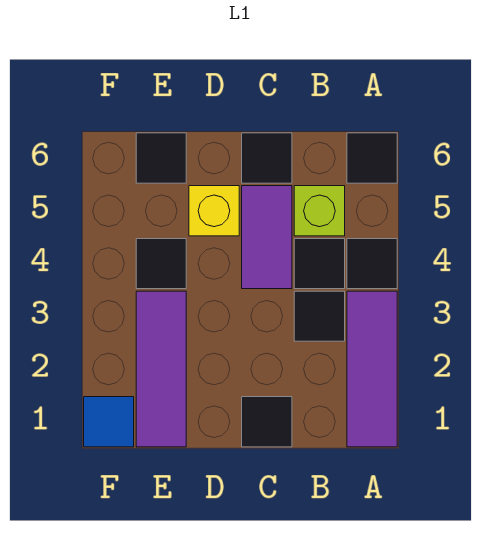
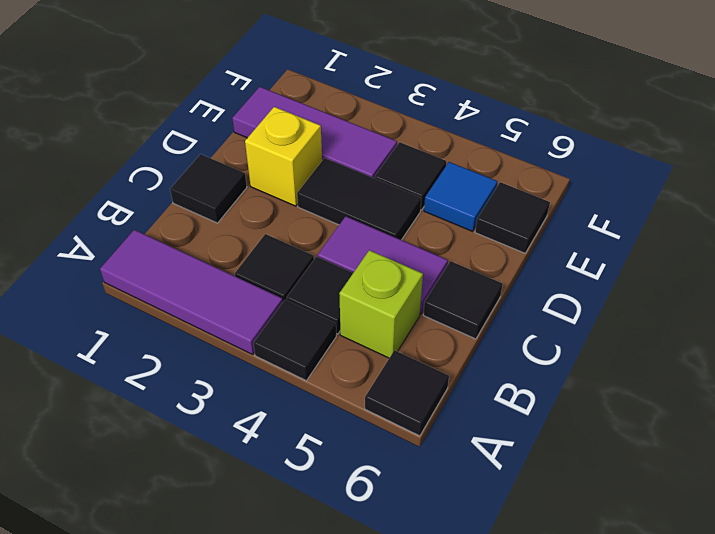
none -> black tile D3:D4 level 1
yellow brick D5 level 1 -> yellow brick D2 level 1
blue tile F1 level 1 -> blue tile E5 level 1

